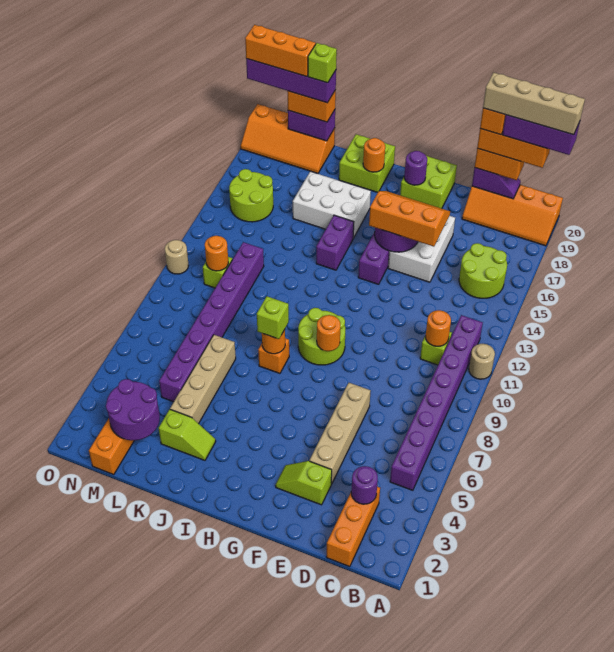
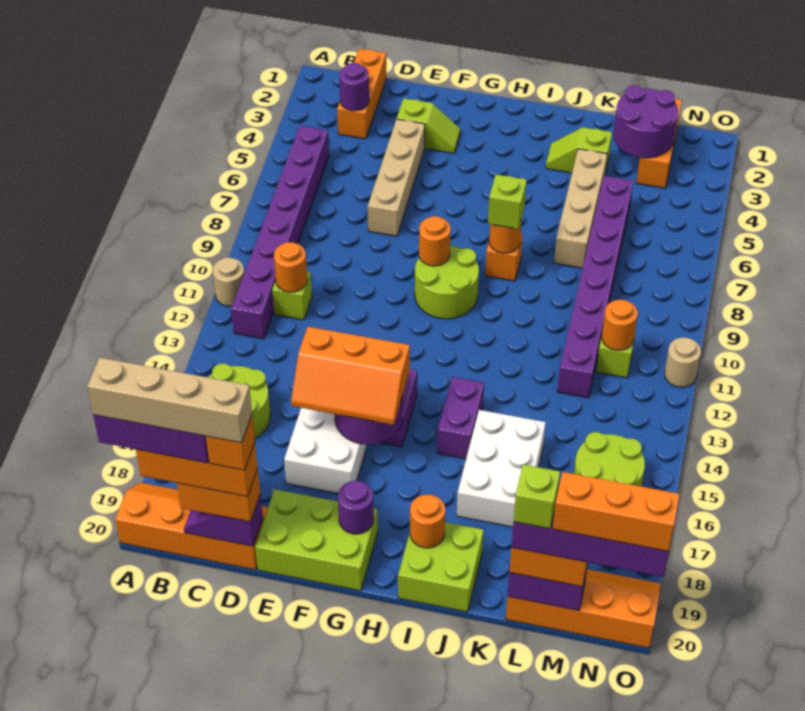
lime brick F19:G20 level 1 -> lime brick E19:G20 level 1
white brick I16:K17 level 1 -> white brick J15:K17 level 1

